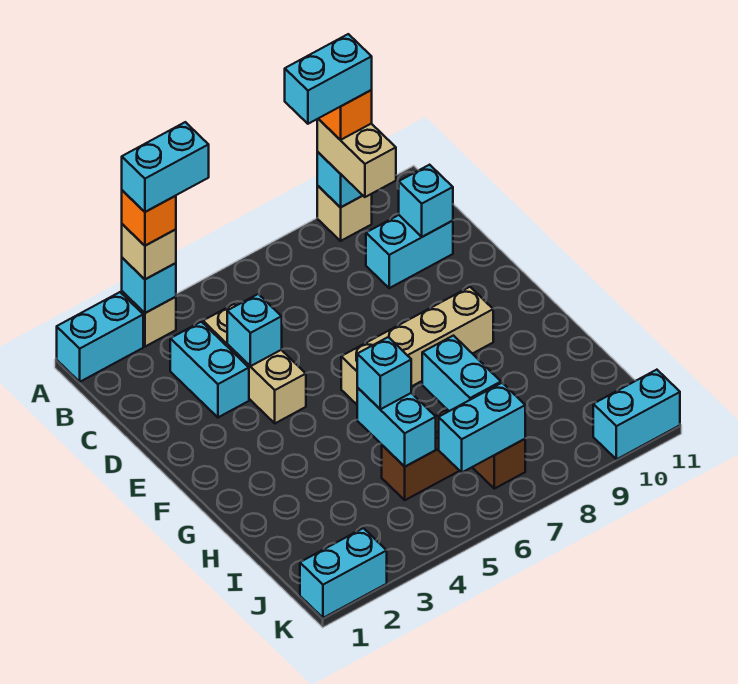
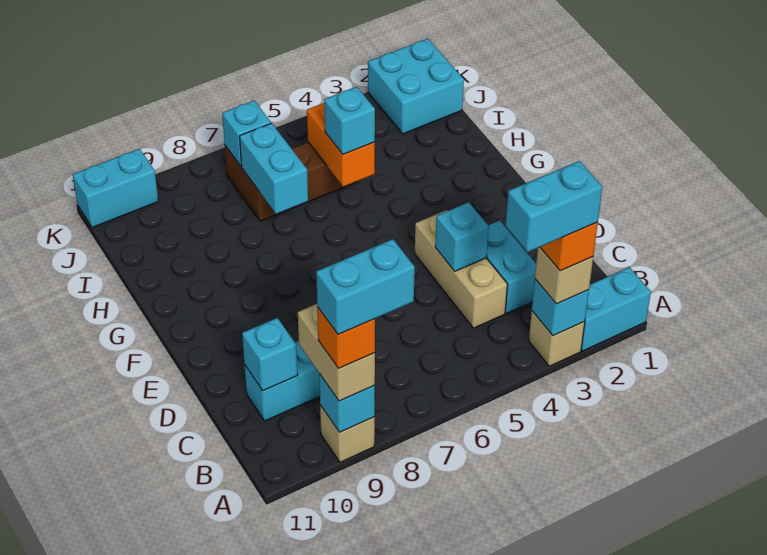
tan brick F6:F9 level 1 -> none
cyan brick H5:I5 level 2 -> orange brick H5:I5 level 2
cyan brick J6:J7 level 2 -> cyan brick J7 level 2
cyan brick K1:K2 level 1 -> cyan brick J1:K2 level 1

